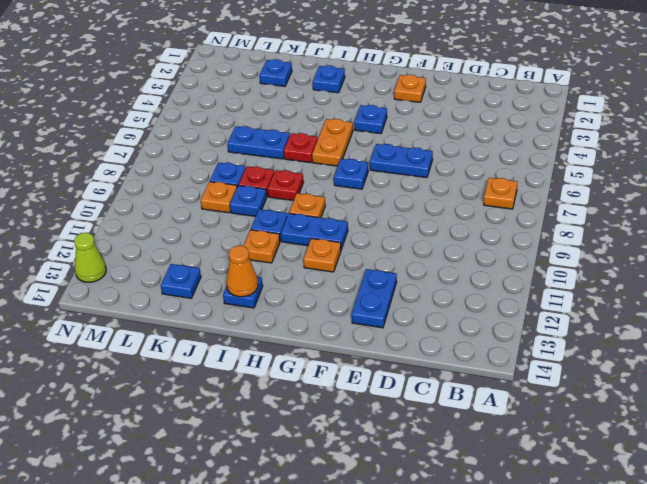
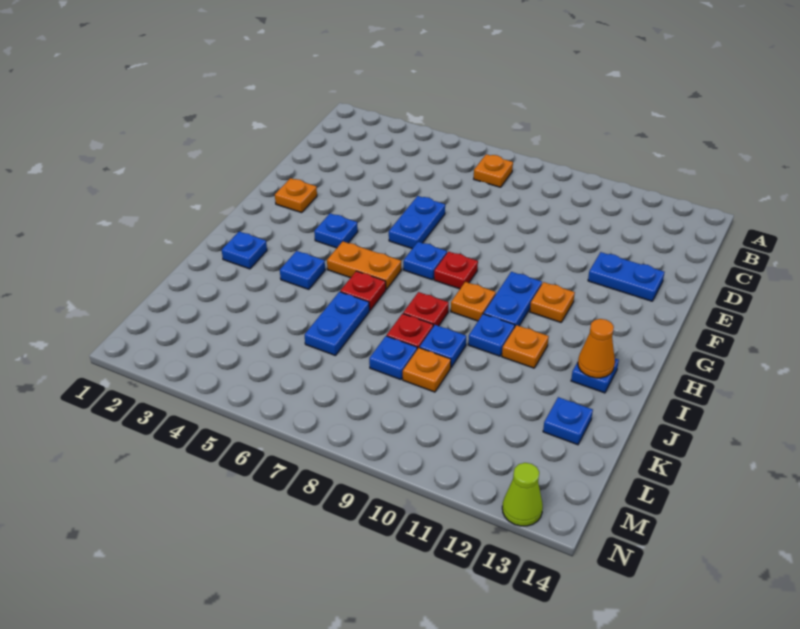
none -> red plate G8 level 1
blue plate K2 level 1 -> blue plate I4 level 1

